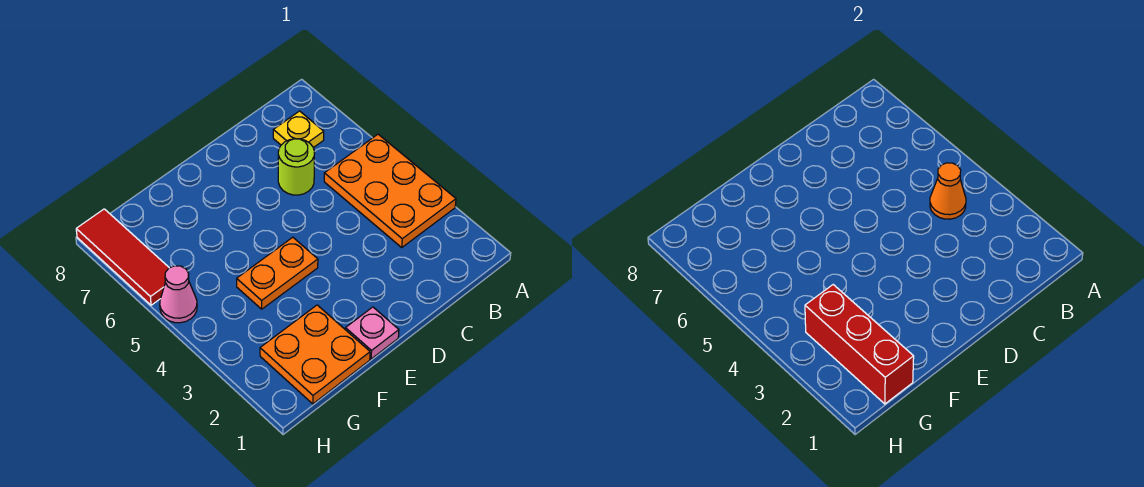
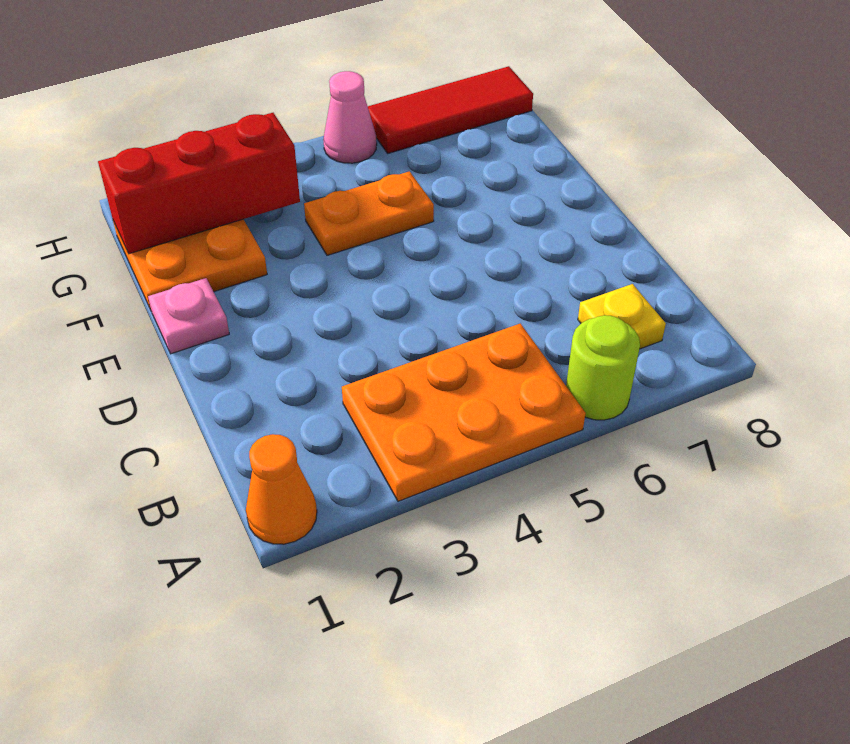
orange cone B4 level 2 -> orange cone A1 level 1
lime round brick C6 level 1 -> lime round brick A6 level 1
orange plate E4:F4 level 1 -> orange plate F4:F5 level 1

